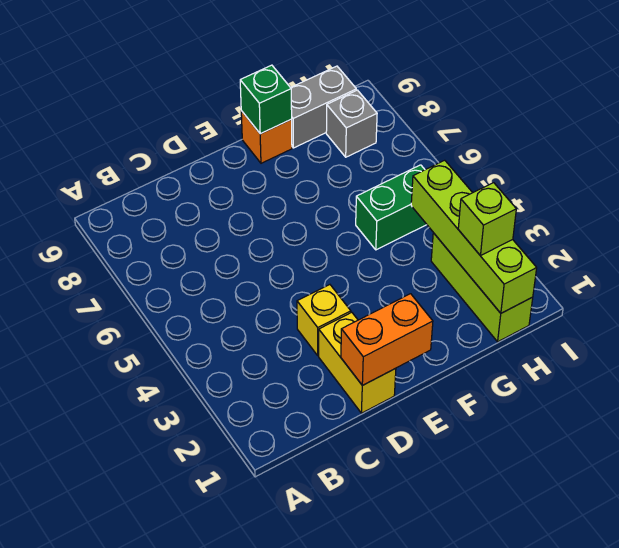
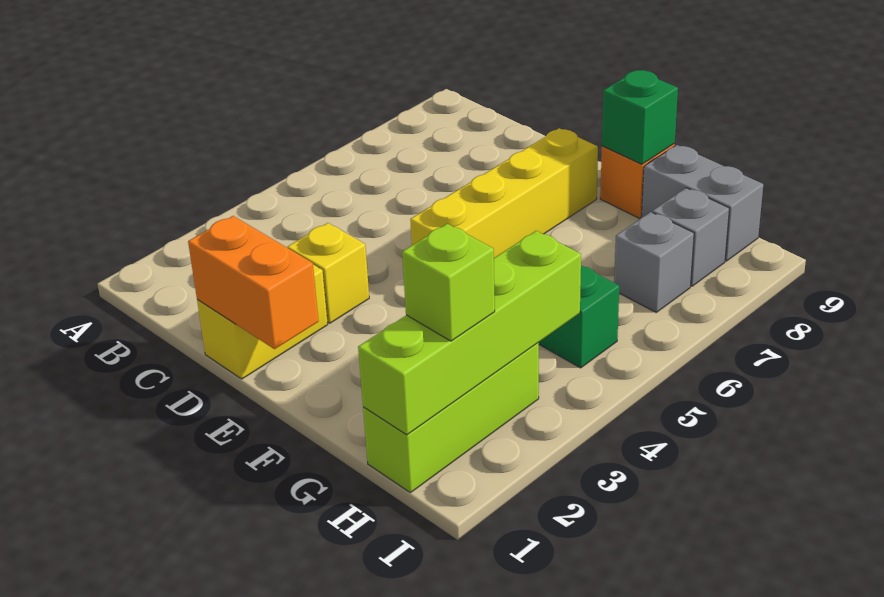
none -> yellow brick E5:E8 level 1
none -> grey brick H7 level 1

